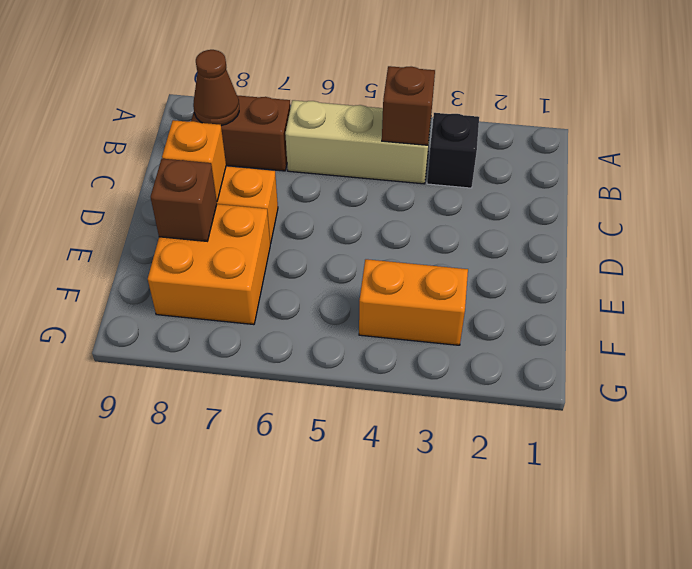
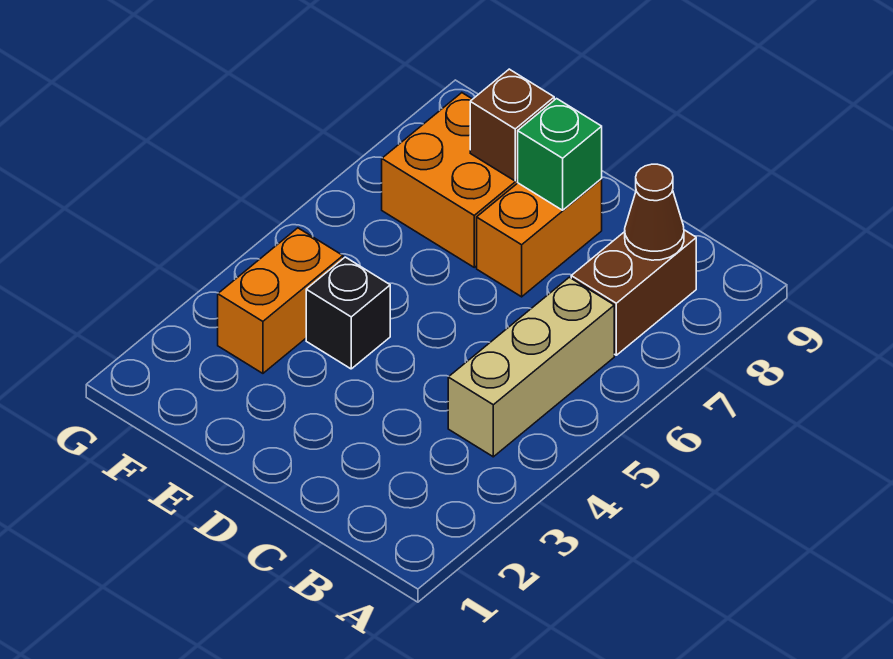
black brick B3 level 1 -> black brick E4 level 1
brown brick B4 level 2 -> none
orange brick D8 level 2 -> green brick D8 level 2

